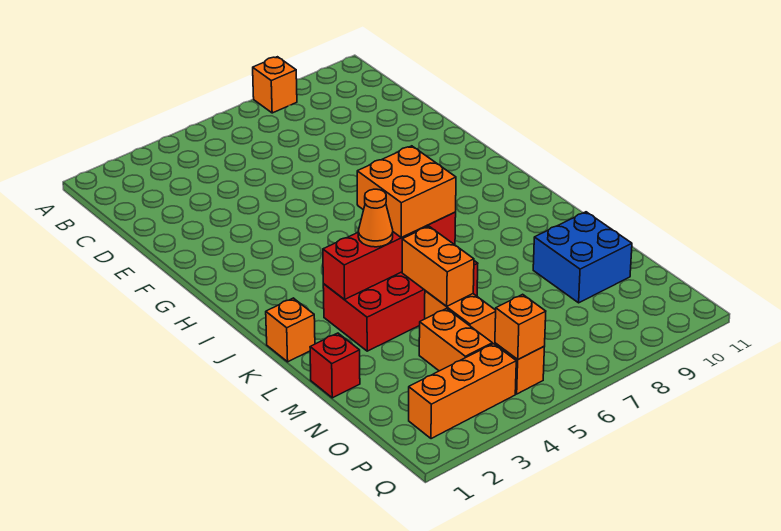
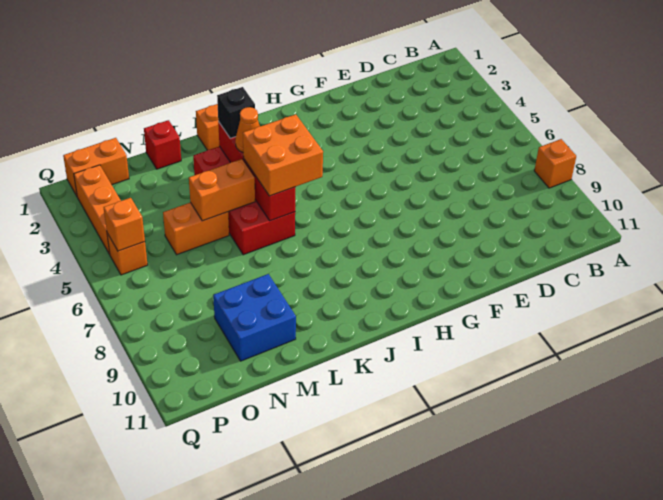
none -> black brick K3 level 3
orange brick N4:O4 level 1 -> orange brick O1:P1 level 1

